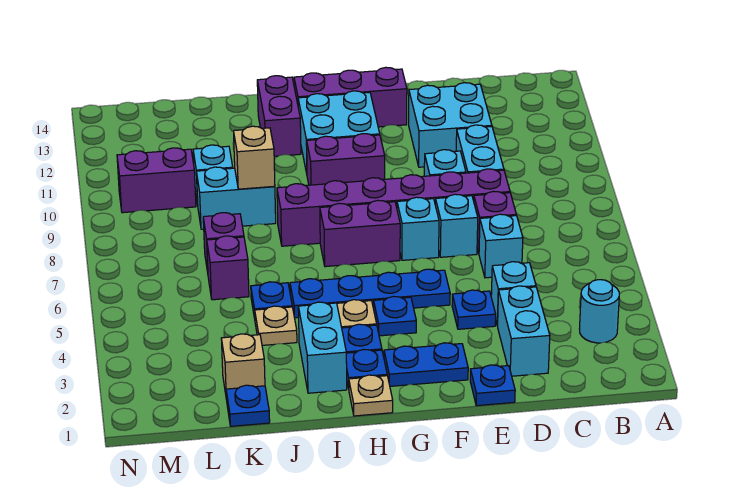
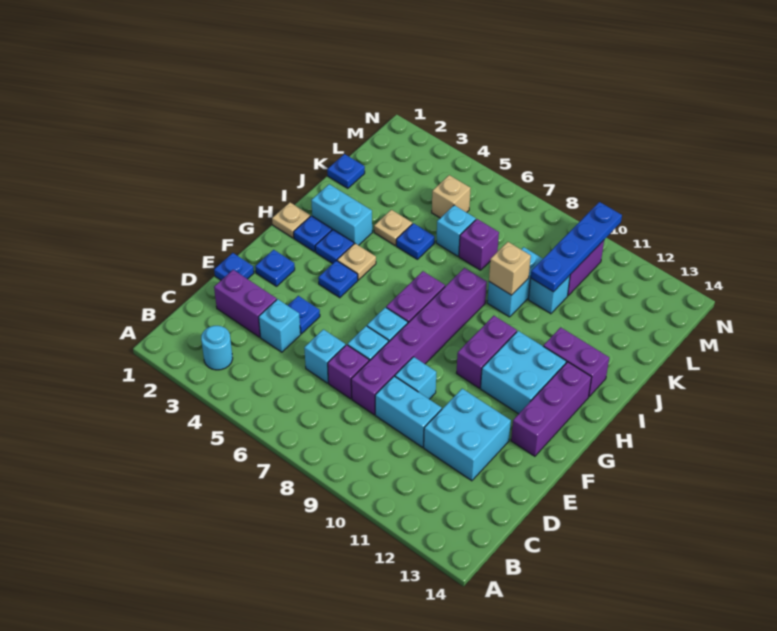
cyan brick D2:D3 level 1 -> purple brick D2:D3 level 1
blue plate F2:G2 level 1 -> blue plate F2 level 1
blue plate F5:I5 level 1 -> blue plate K10:N10 level 2
tan brick K2 level 1 -> tan brick L5 level 1
purple brick K6 level 1 -> cyan brick K6 level 1

